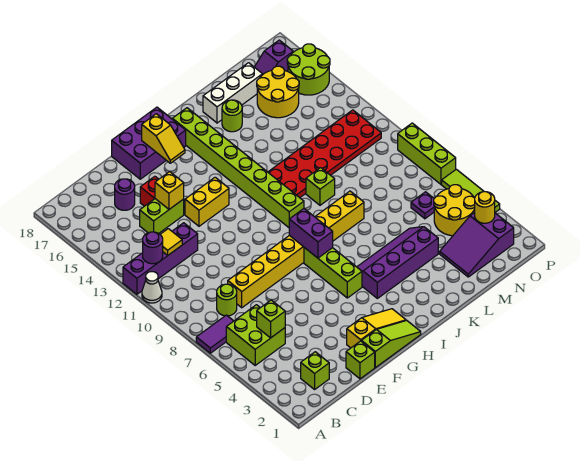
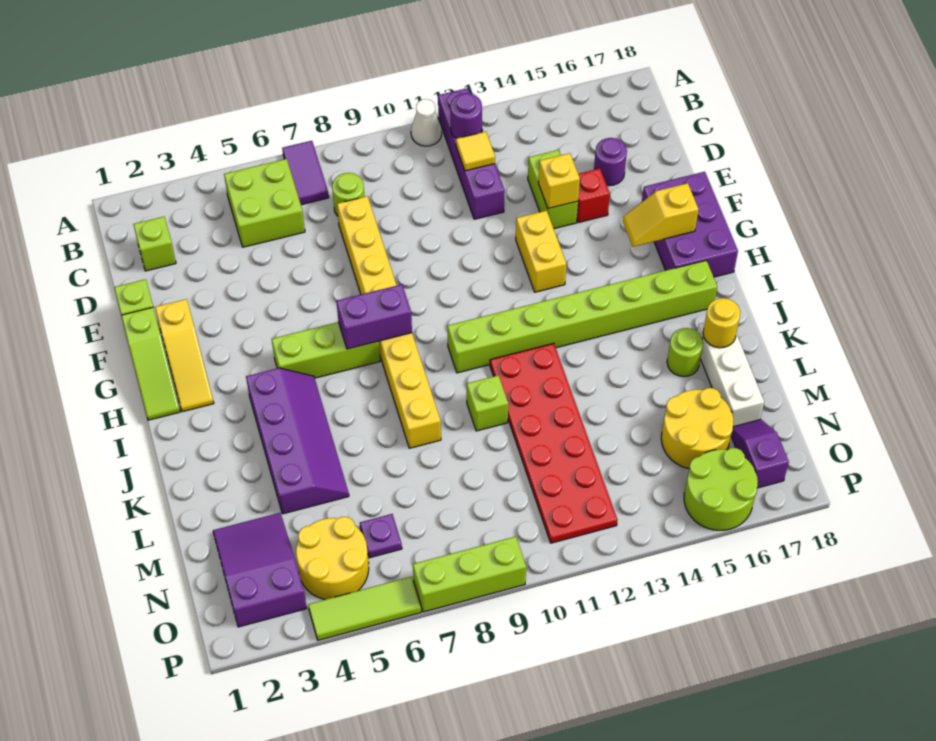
lime brick C5 level 2 -> none
yellow round brick O3 level 2 -> yellow round brick K17 level 2

